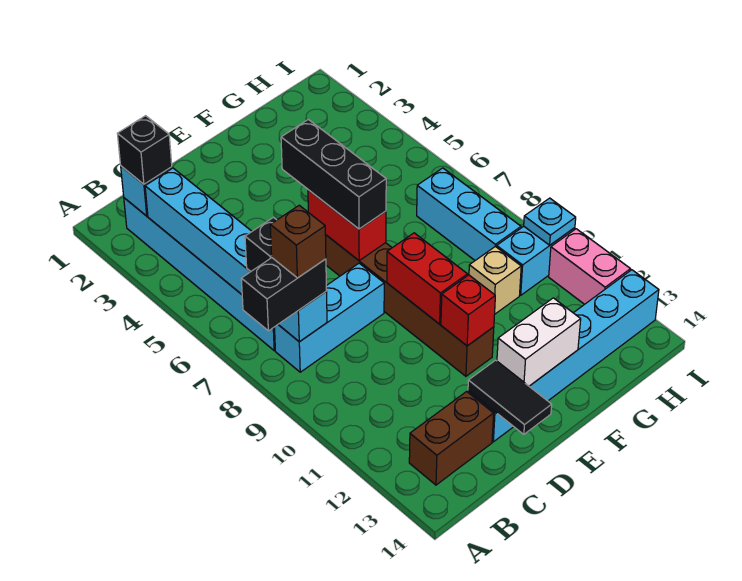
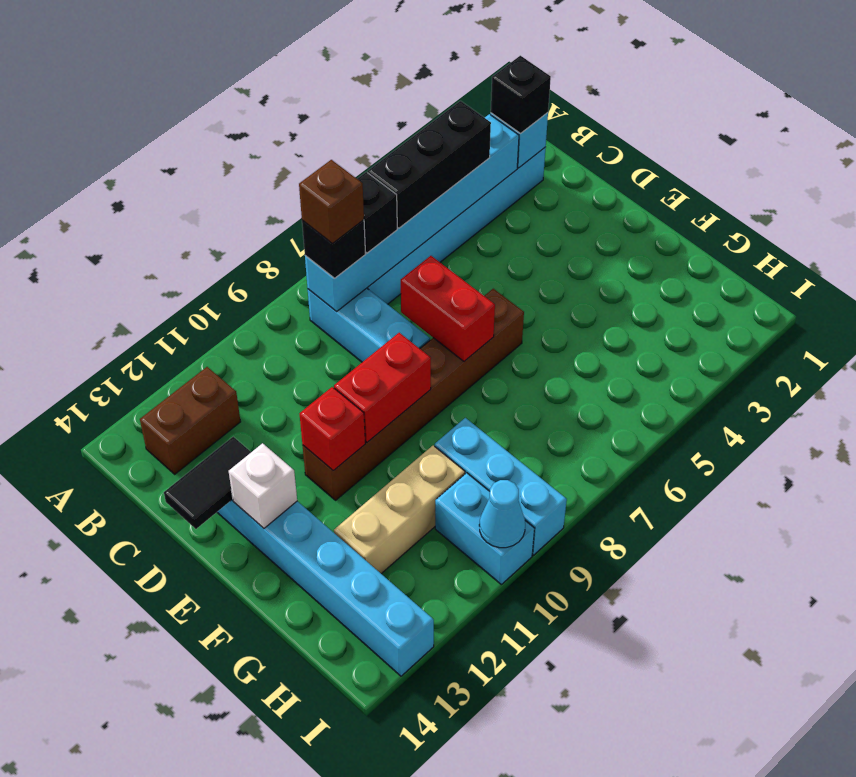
black brick A8:B8 level 3 -> black brick B8 level 3
brown brick B13:C13 level 1 -> brown brick B12:B13 level 1
black brick E5:E7 level 3 -> black brick B4:B6 level 3
red brick E6:E7 level 2 -> red brick D7:E7 level 2
white brick E13:F13 level 2 -> white brick E13 level 2
tan brick G10 level 1 -> tan brick G10:G12 level 1
cyan brick H7:H9 level 1 -> cyan brick G9:I9 level 1
cyan plate I10 level 2 -> cyan cone I10 level 2
pink brick I11:I12 level 1 -> none

